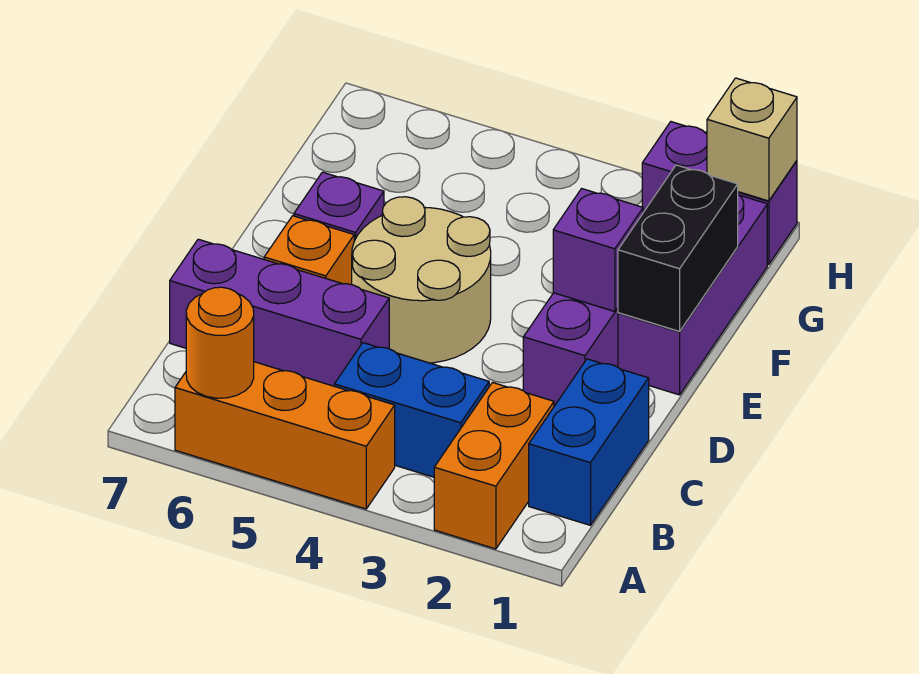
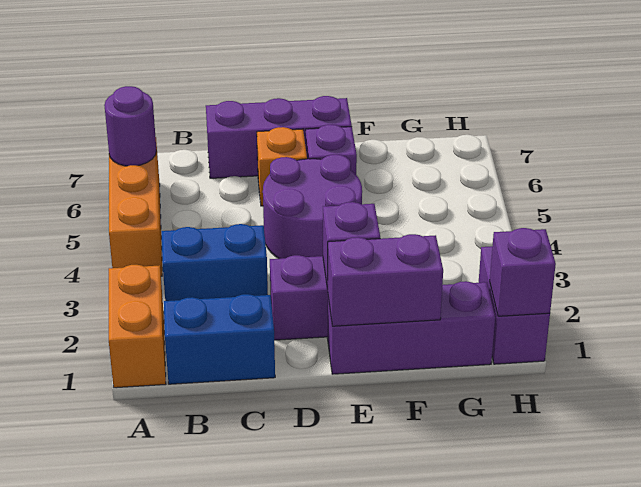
orange brick A2:B2 level 1 -> orange brick A1:A2 level 1
orange round brick A6 level 2 -> purple round brick A6 level 2
blue brick B3:B4 level 1 -> blue brick B3:C3 level 1
purple brick C5:C7 level 1 -> purple brick C7:E7 level 1
tan round brick D4:E5 level 1 -> purple round brick D4:E5 level 1
black brick E1:F1 level 2 -> purple brick E1:F1 level 2
tan brick H1 level 2 -> purple brick H1 level 2

